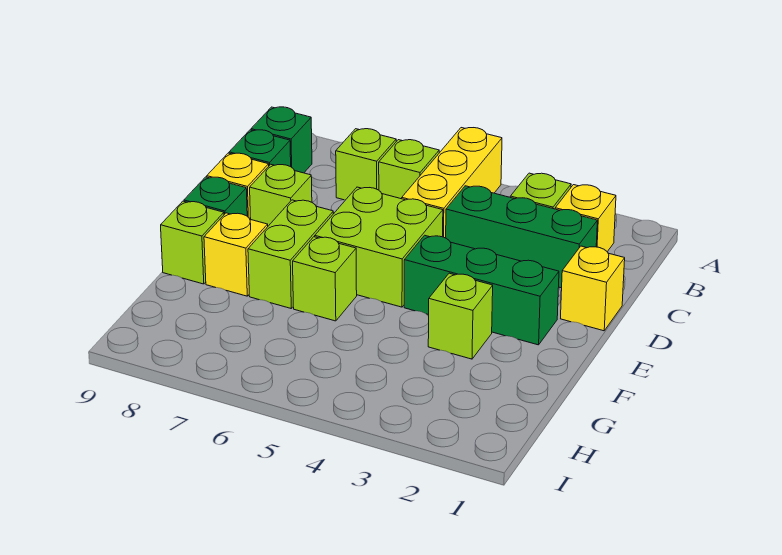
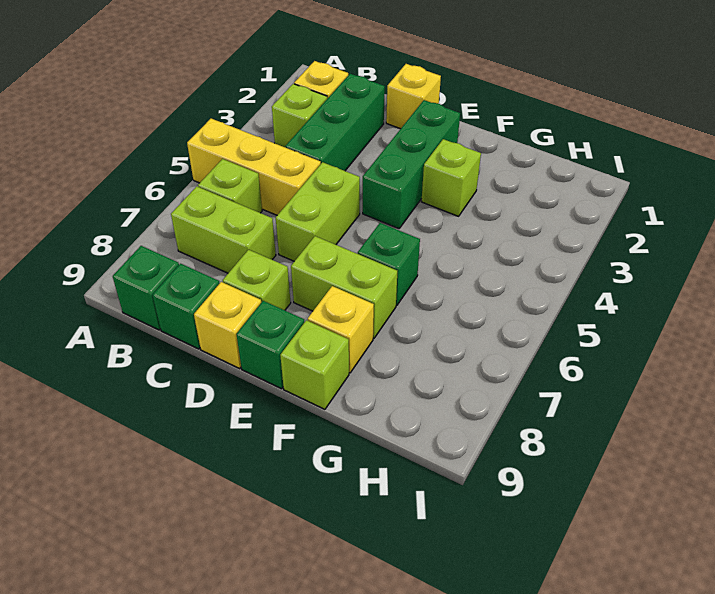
lime brick B7 level 1 -> lime brick B7:C7 level 1
lime brick D5:E6 level 1 -> lime brick D5:D6 level 1
lime brick F6 level 1 -> green brick F6 level 1

